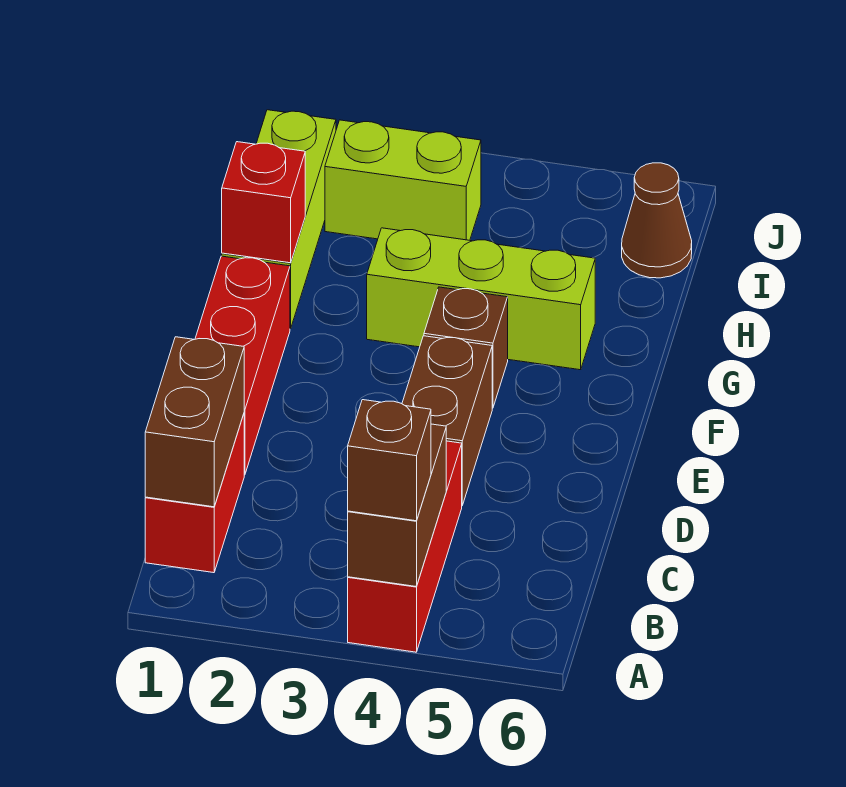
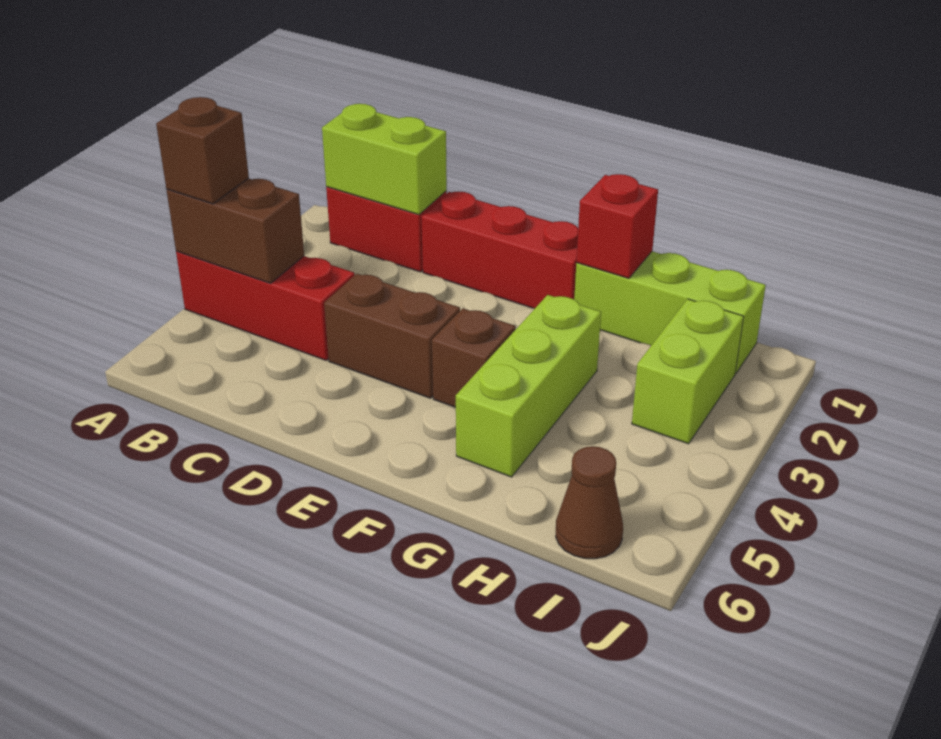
brown brick B1:C1 level 2 -> lime brick B1:C1 level 2

